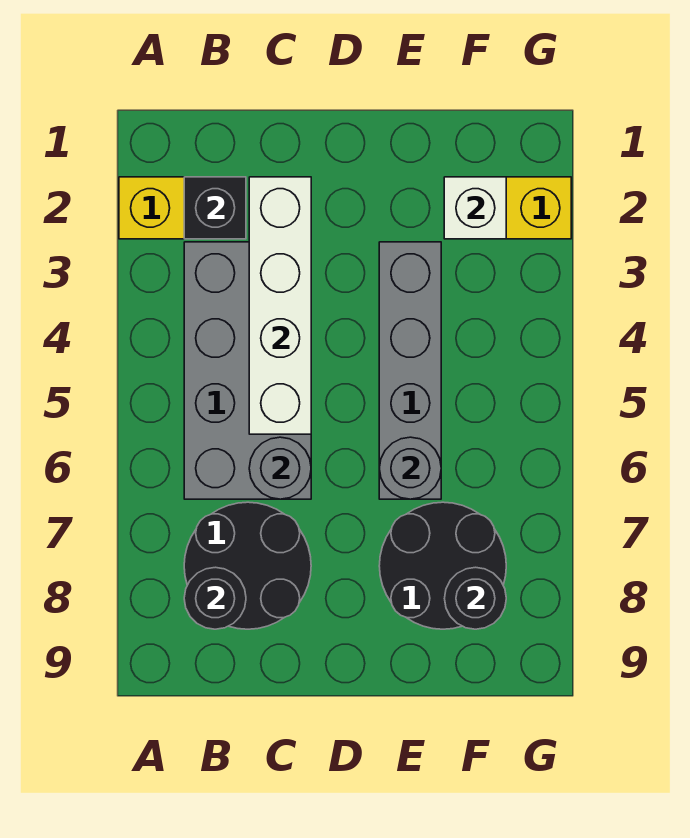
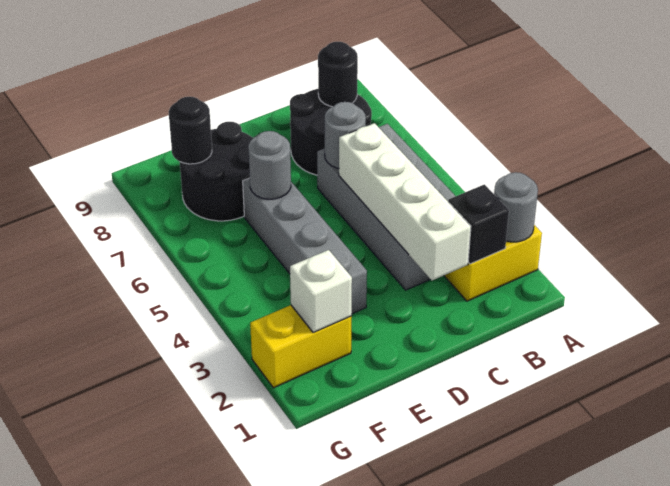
none -> grey round brick A2 level 2

